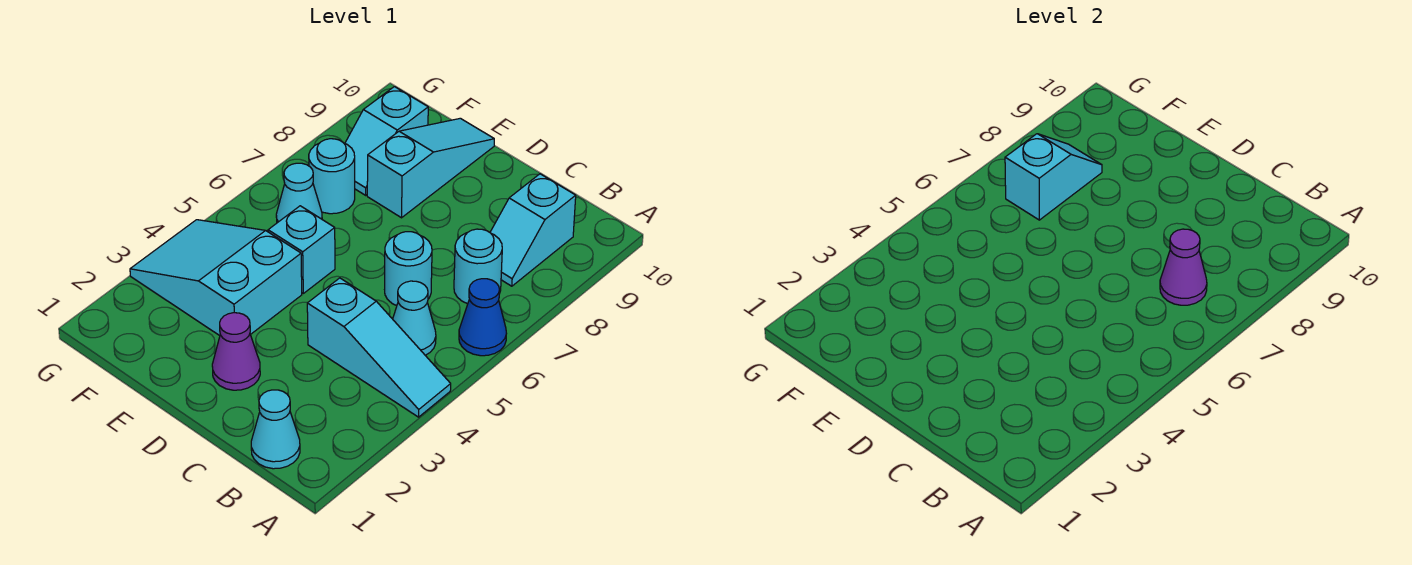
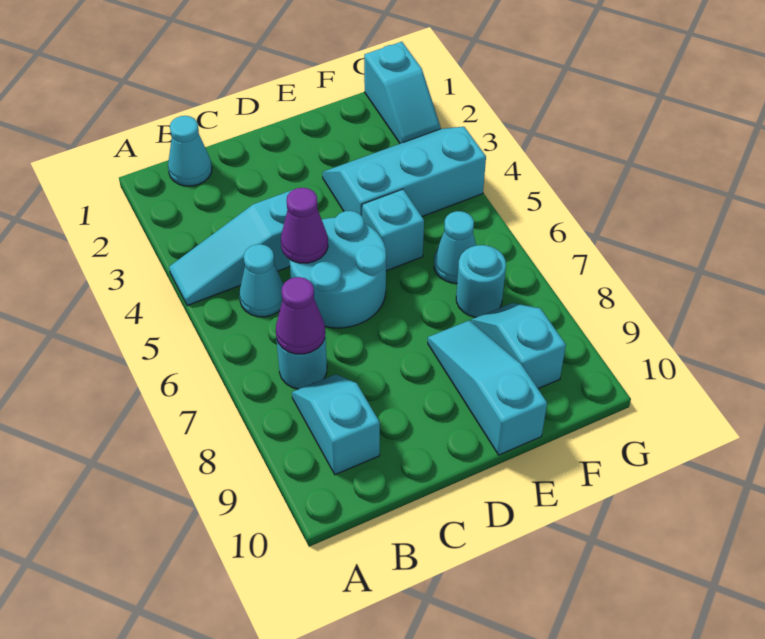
blue cone A6 level 1 -> none
cyan round brick C6 level 1 -> cyan round brick C5:D6 level 1
purple cone D2 level 1 -> purple cone C5 level 2
cyan slope E3:G4 level 1 top E -> cyan slope E3:G4 level 1 top 4
cyan slope E8:E10 level 1 top 8 -> cyan slope E8:E10 level 1 top 10
cyan slope F7:F8 level 2 top 7 -> cyan slope G1:G2 level 1 top 1

